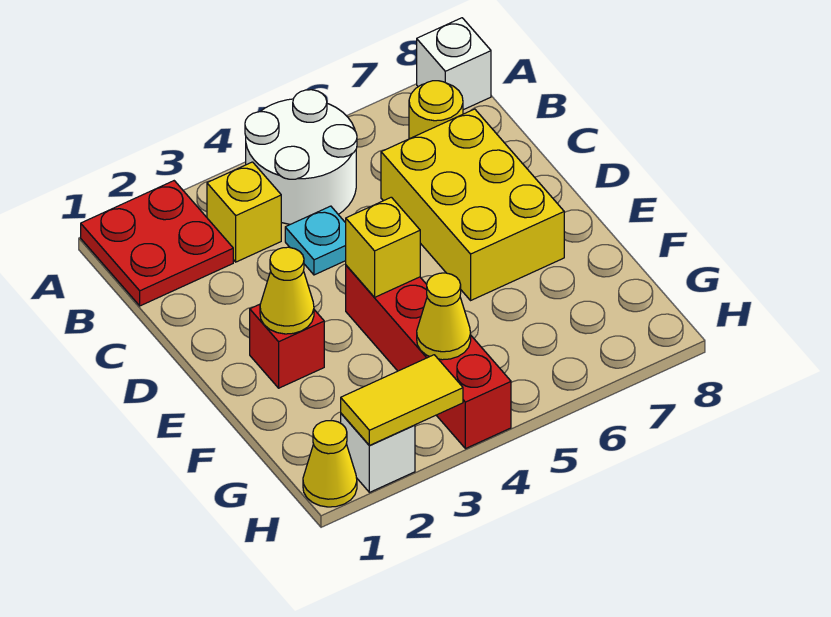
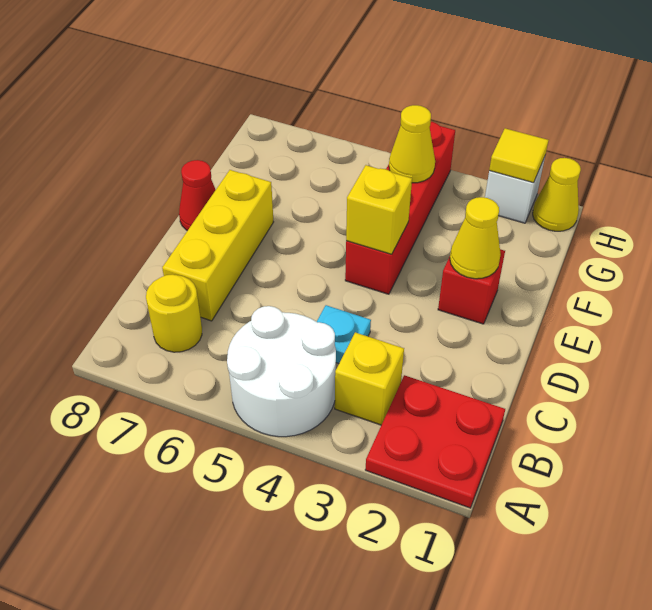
white brick A8 level 1 -> none
yellow brick C6:E7 level 1 -> yellow brick C7:E7 level 1
none -> red cone E8 level 1
yellow tile H2:H3 level 2 -> yellow tile H2 level 2

